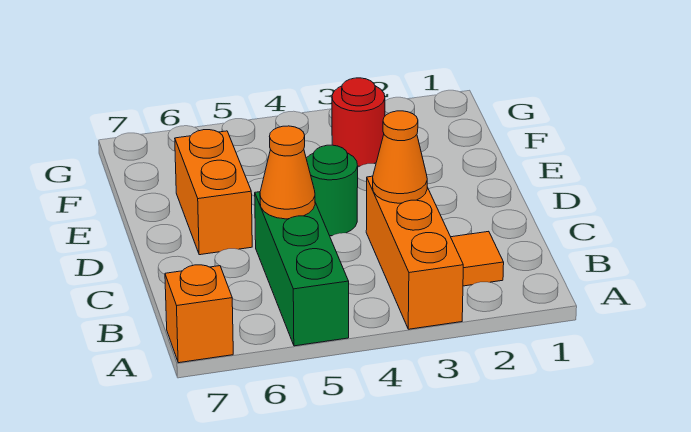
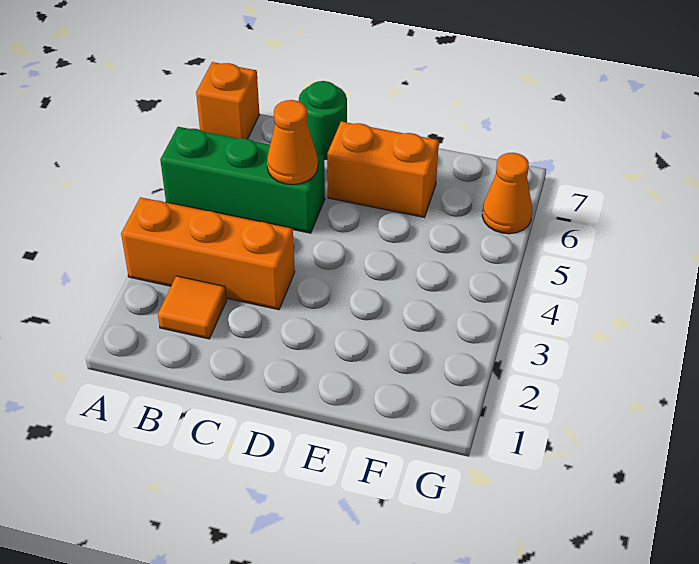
orange cone C3 level 2 -> orange cone G6 level 1
green round brick D4 level 1 -> green round brick C7 level 1
red round brick F3 level 1 -> none

